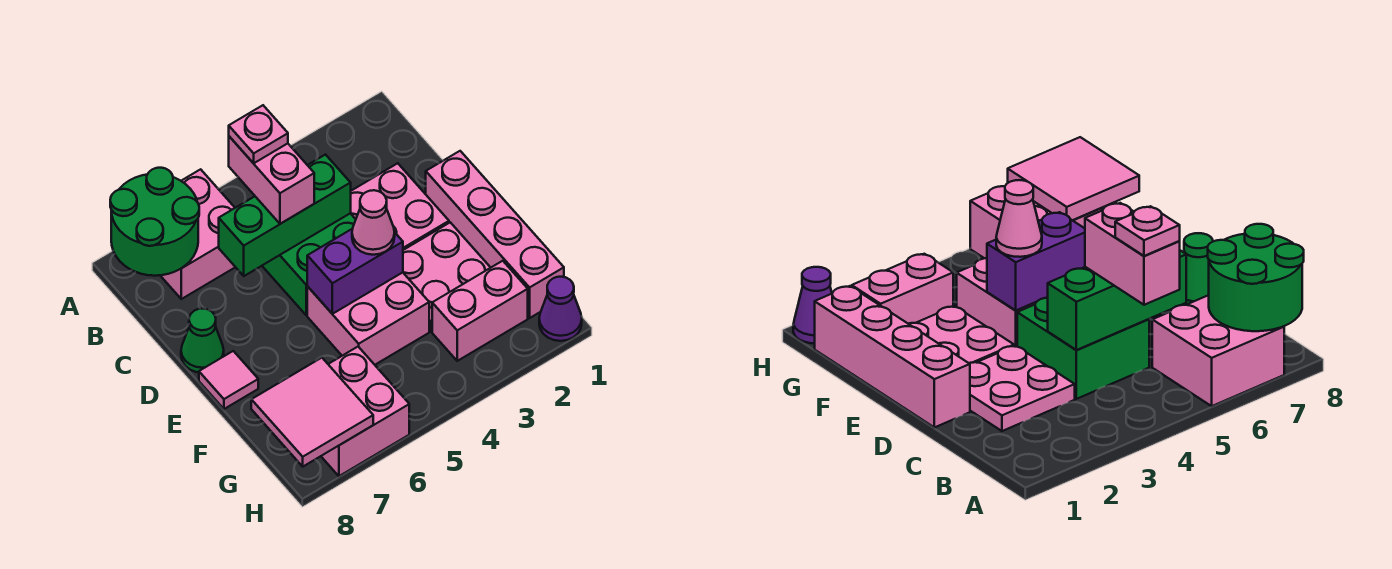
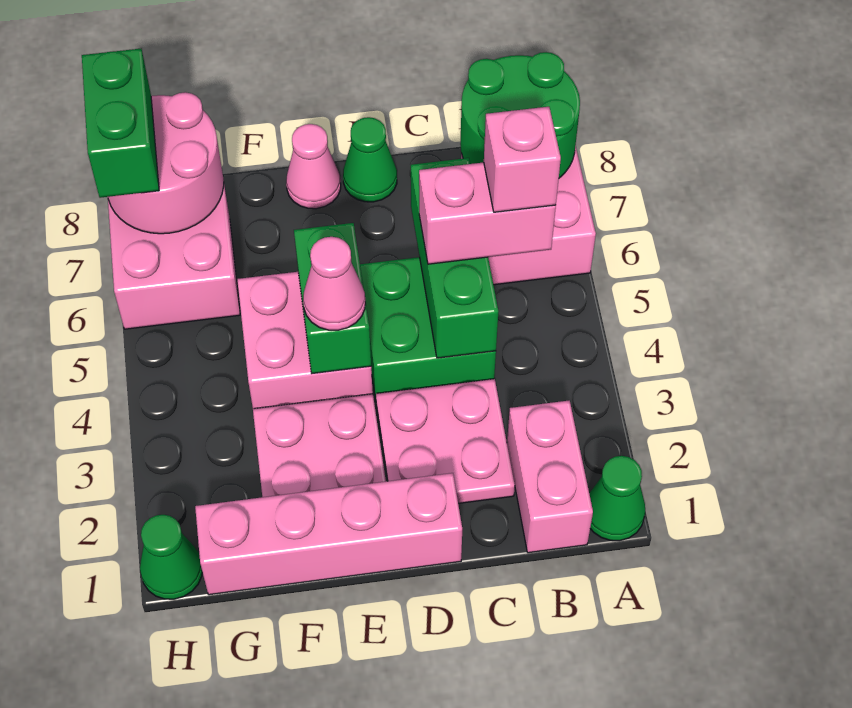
none -> green cone A1 level 1
pink plate B5 level 4 -> pink brick B5 level 4
purple brick E4:E5 level 2 -> green brick E4:E5 level 2
pink tile E8 level 1 -> pink cone E8 level 1
pink brick G2:G3 level 1 -> pink brick B1:B2 level 1
pink tile G7:H8 level 2 -> pink round brick G7:H8 level 2
purple cone H1 level 1 -> green cone H1 level 1
none -> green brick H7:H8 level 3

